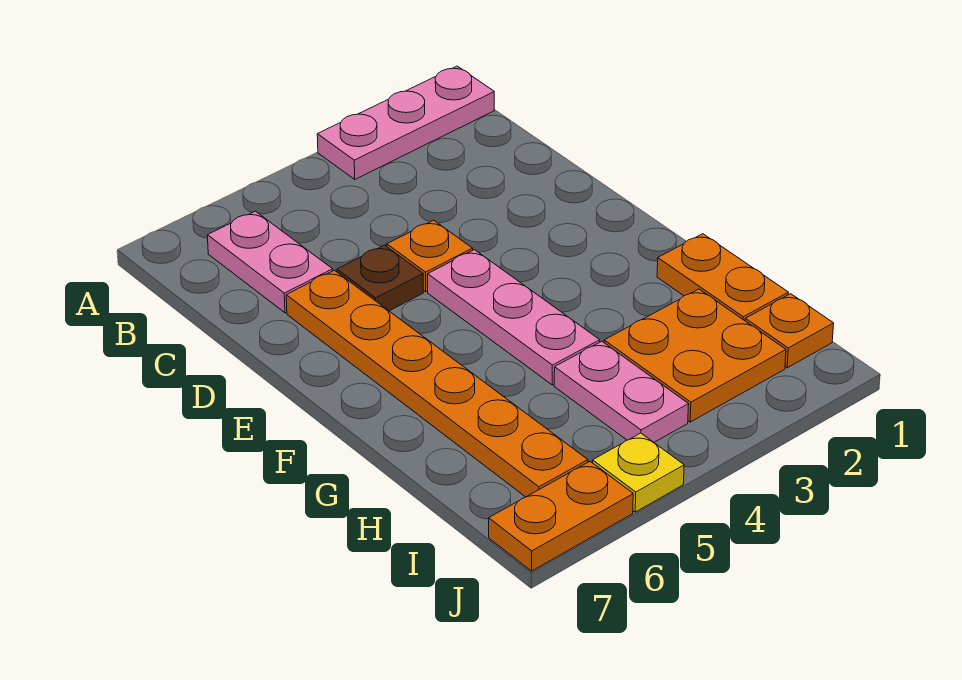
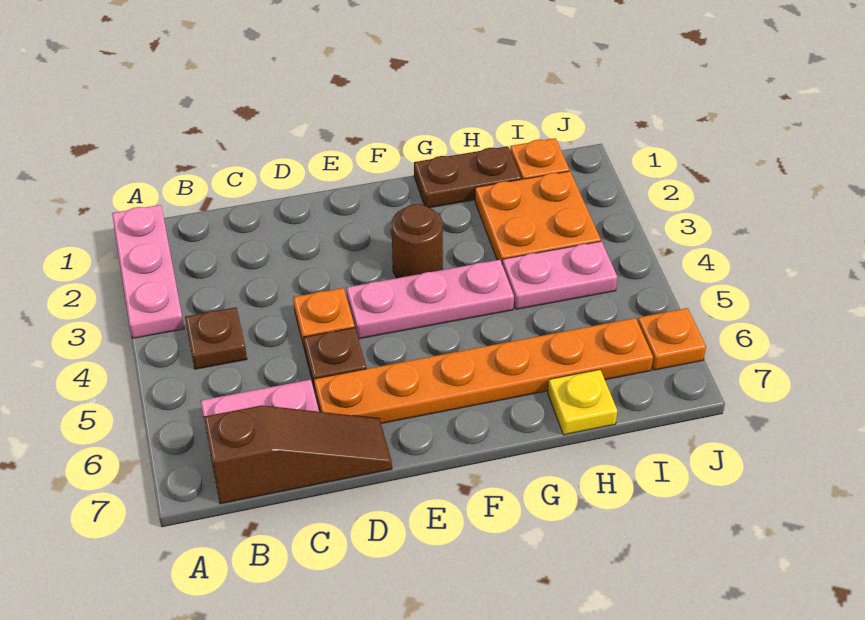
none -> brown plate B4 level 1
none -> brown slope B7:D7 level 1 top B
none -> brown round brick F3 level 1
orange plate G1:H1 level 1 -> brown plate G1:H1 level 1
yellow plate J5 level 1 -> yellow plate H7 level 1
orange plate J6:J7 level 1 -> orange plate J6 level 1

